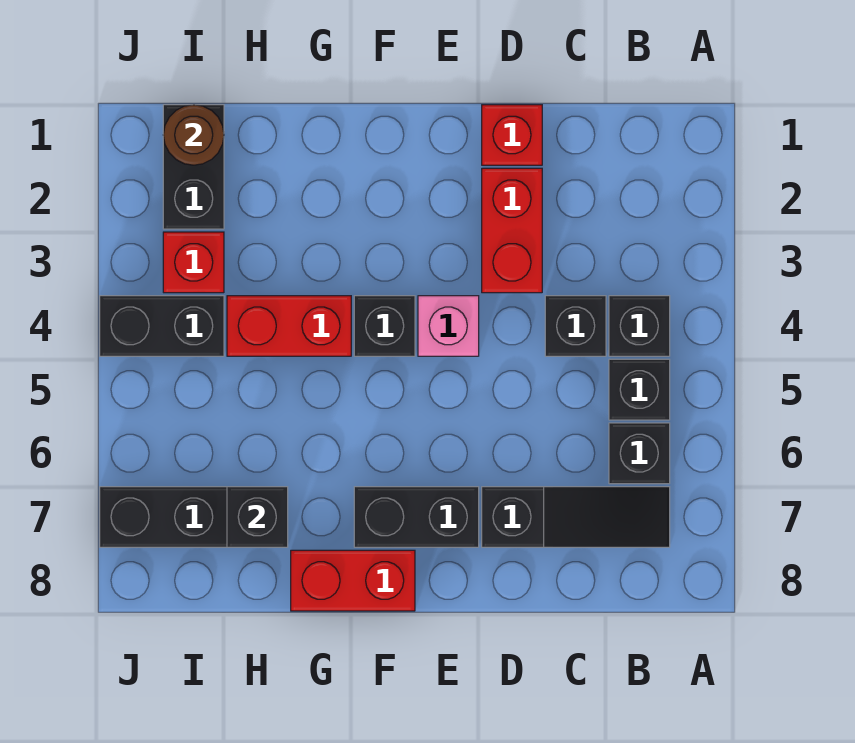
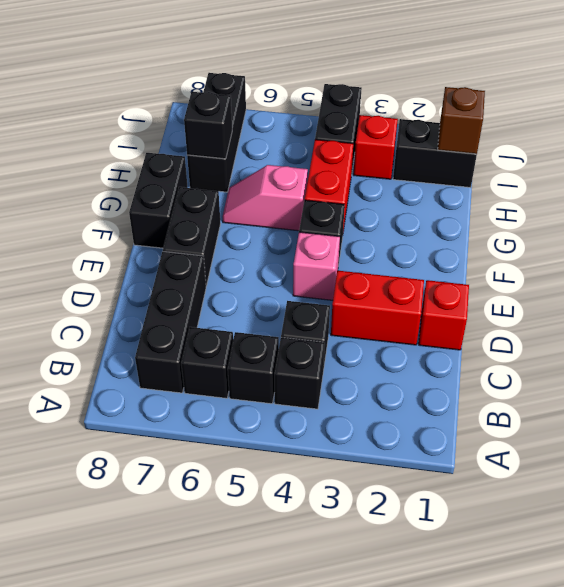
black slope B7:D7 level 1 top D -> black brick B7:D7 level 1
red brick F8:G8 level 1 -> black brick F8:G8 level 1
none -> pink slope G5:G6 level 1 top 5
brown round brick I1 level 2 -> brown brick I1 level 2

